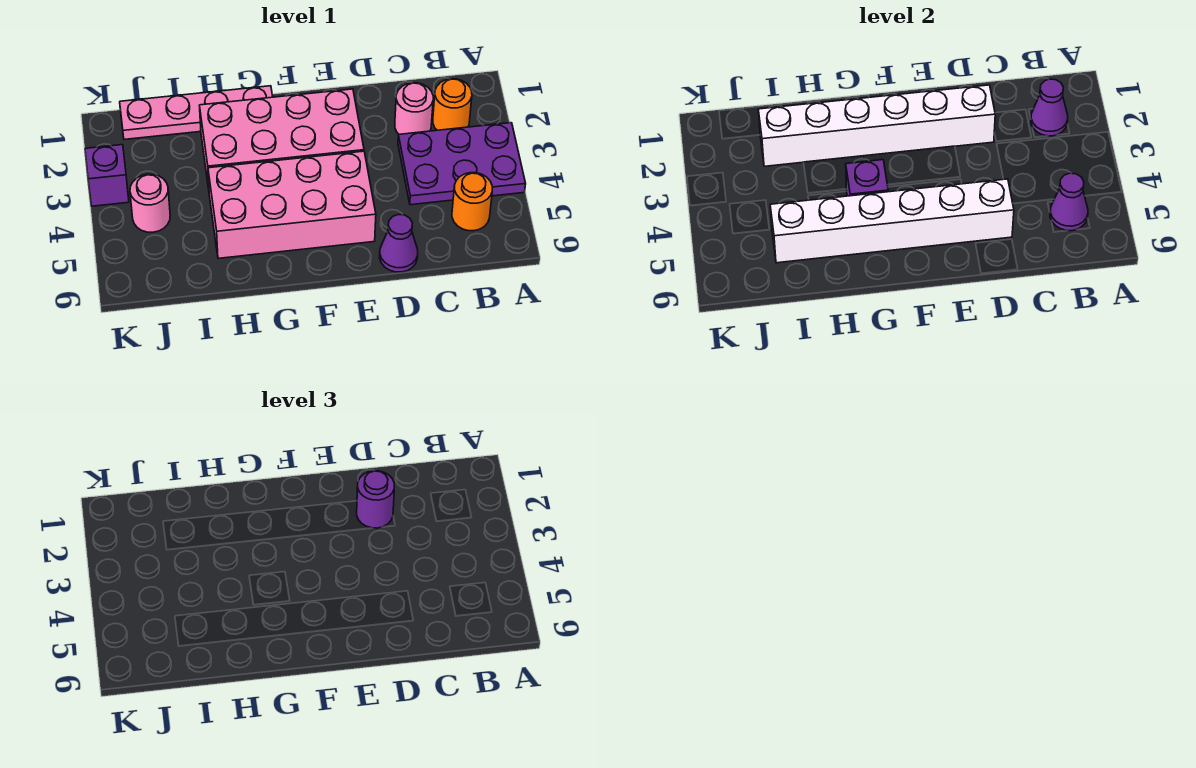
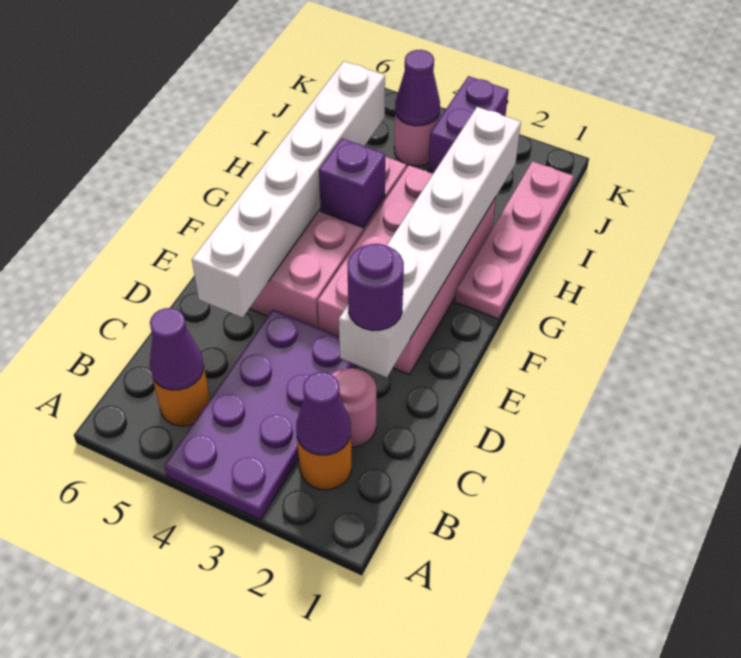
purple plate A3:C4 level 1 -> purple plate A3:D4 level 1
purple cone D6 level 1 -> purple cone J4 level 2
purple brick K3 level 1 -> purple brick J3:K3 level 1

